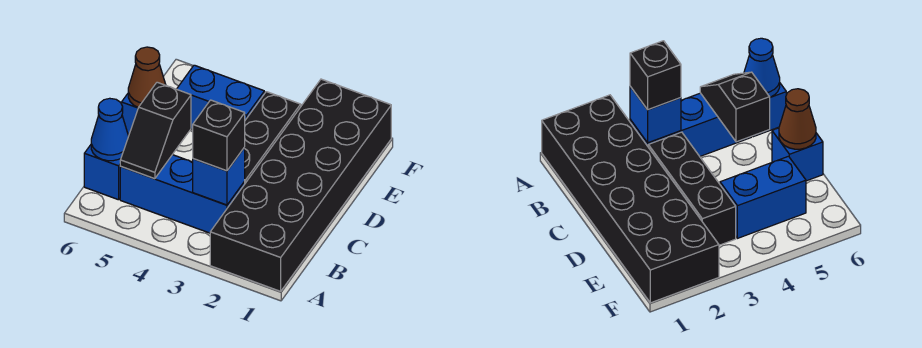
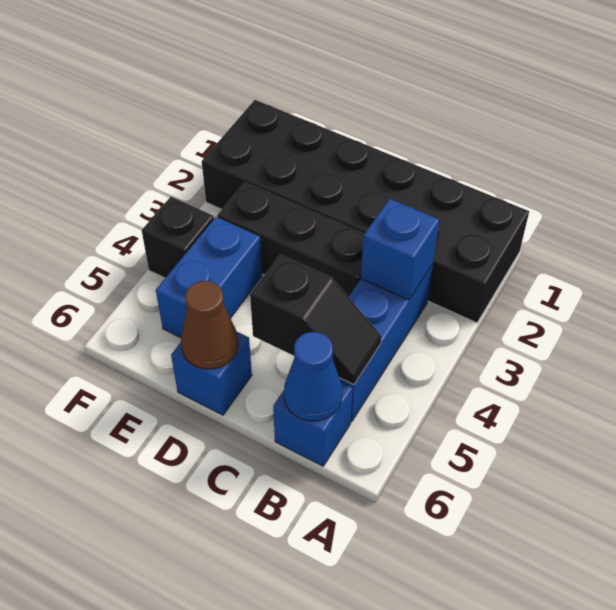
black brick B3 level 3 -> black brick F4 level 1

